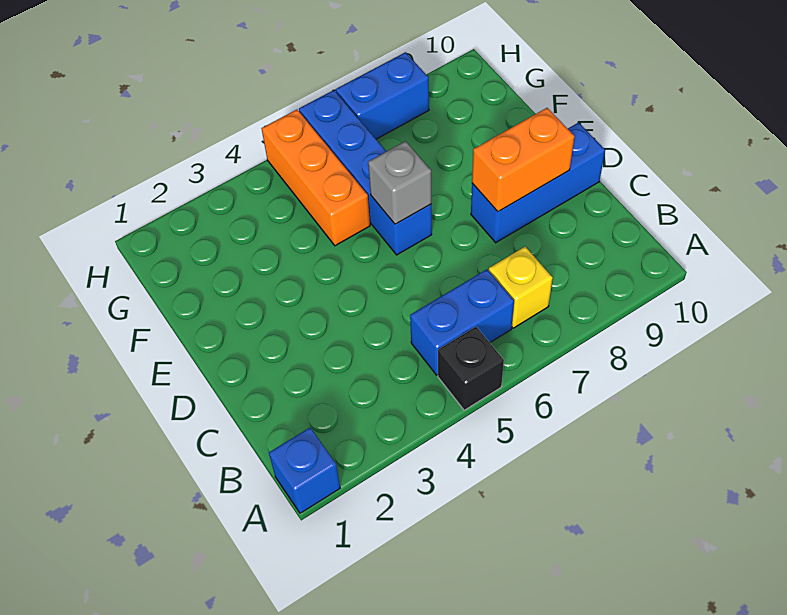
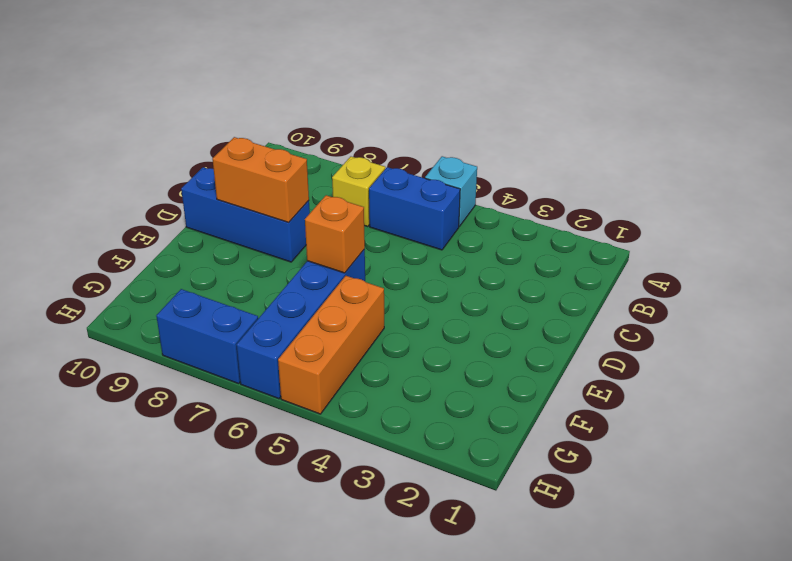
blue brick A1 level 1 -> none
black brick A5 level 1 -> cyan brick A5 level 1
grey brick E6 level 2 -> orange brick E6 level 2

